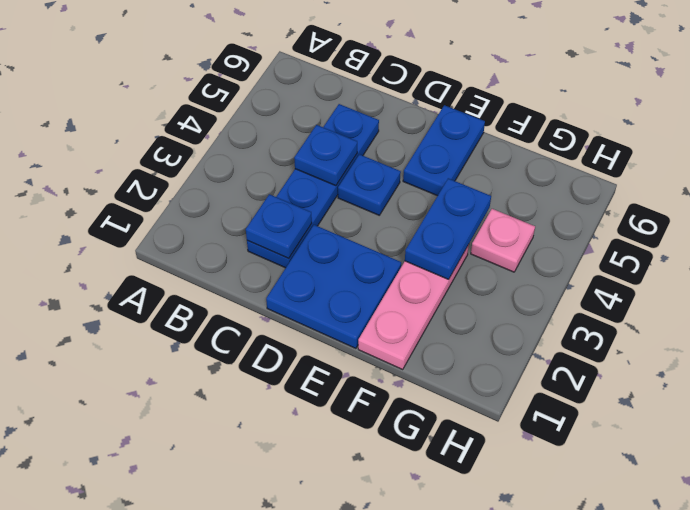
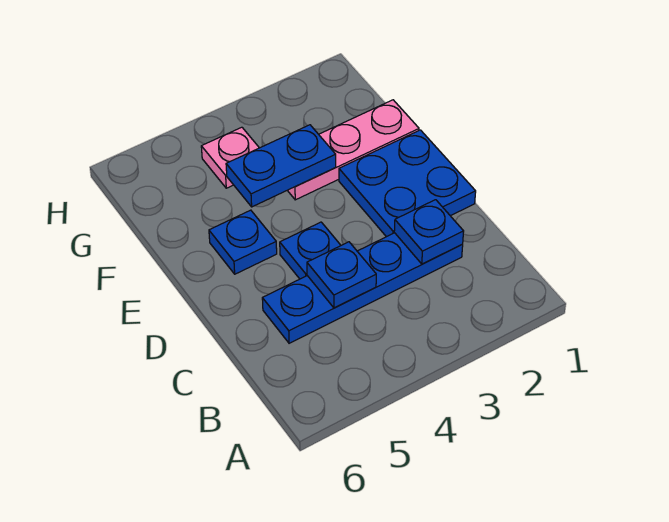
blue plate E5:E6 level 1 -> blue plate E5 level 1

